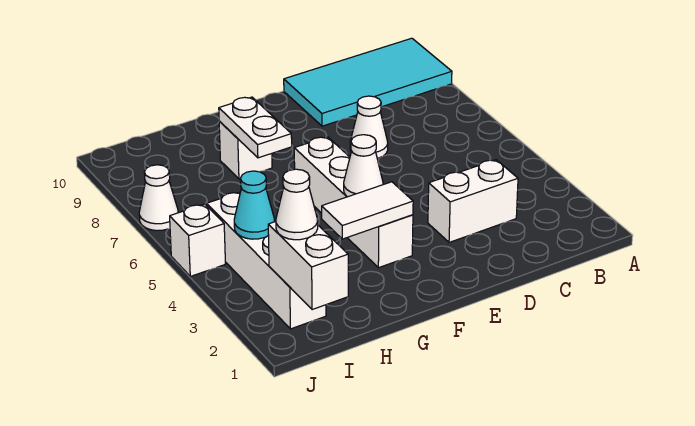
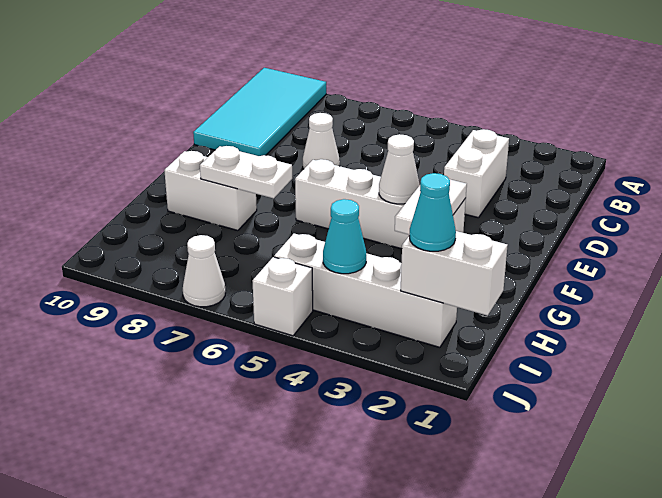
white brick G8 level 1 -> white brick G8:G9 level 1
white cone I2 level 3 -> cyan cone I2 level 3

